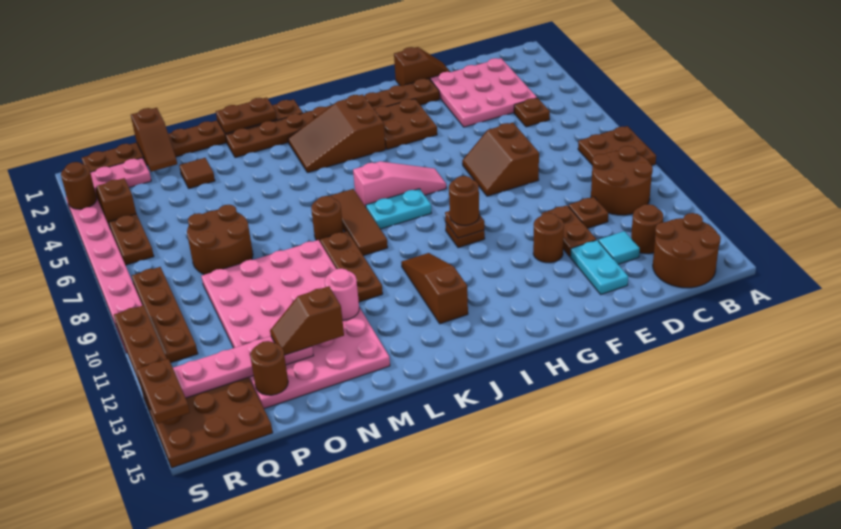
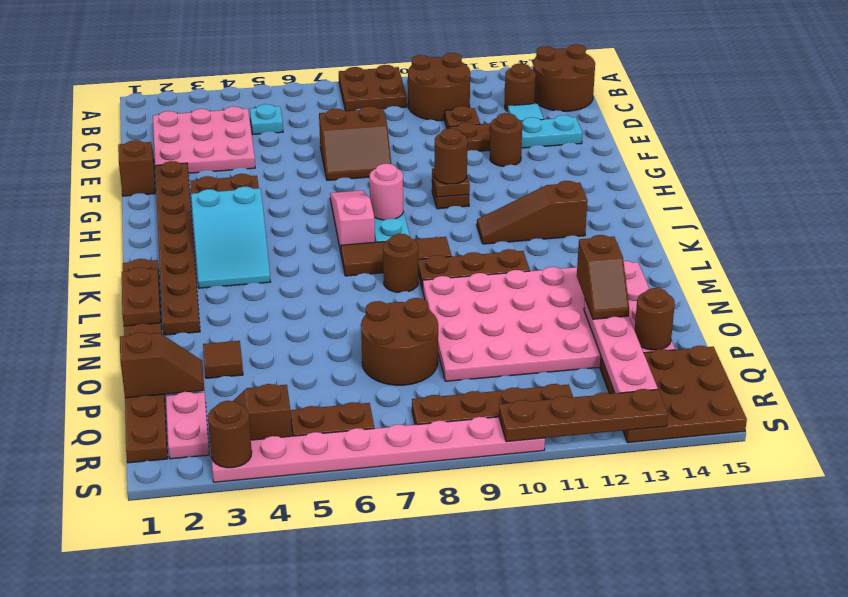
brown plate C5 level 1 -> cyan plate C5 level 1
brown slope I3:K4 level 1 top I -> cyan slope I3:K4 level 1 top I
pink round brick M12 level 2 -> pink round brick I8 level 2
brown plate S13:S14 level 3 -> none

